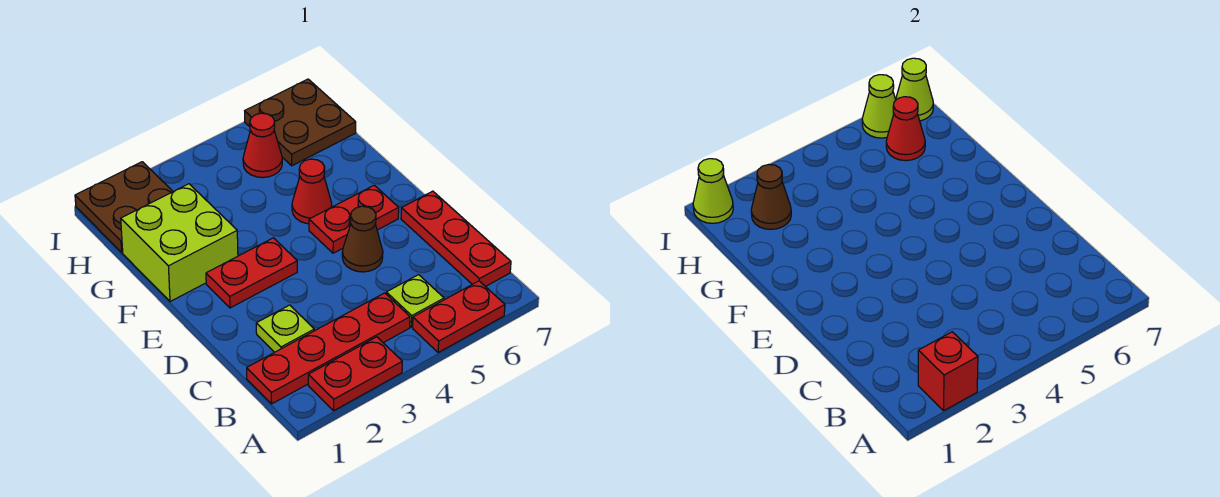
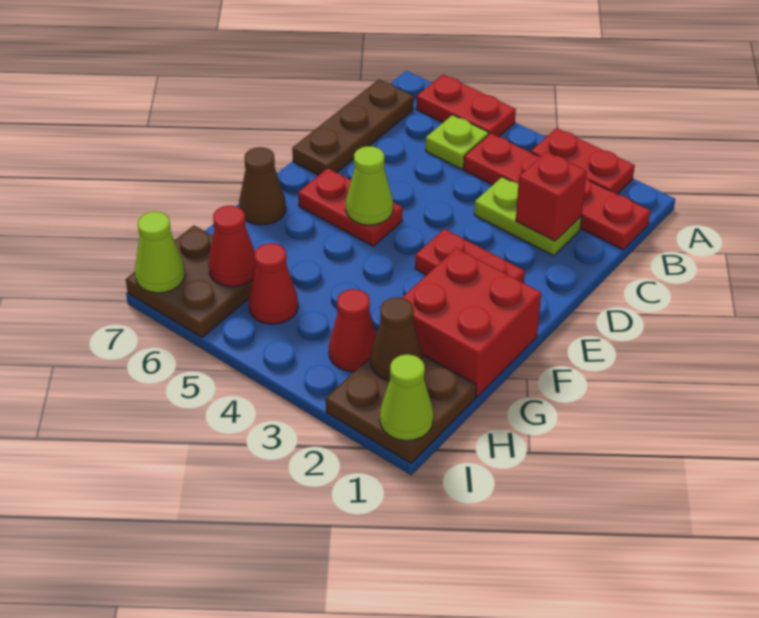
red brick A2 level 2 -> red brick C2 level 2
red plate B7:D7 level 1 -> brown plate B7:D7 level 1
lime plate C2 level 1 -> lime plate C2:C3 level 1
brown cone D5 level 1 -> brown cone F7 level 1
lime brick F1:G2 level 1 -> red brick F1:G2 level 1
red cone F5 level 1 -> red cone H3 level 1
lime cone I6 level 2 -> lime cone E5 level 2

